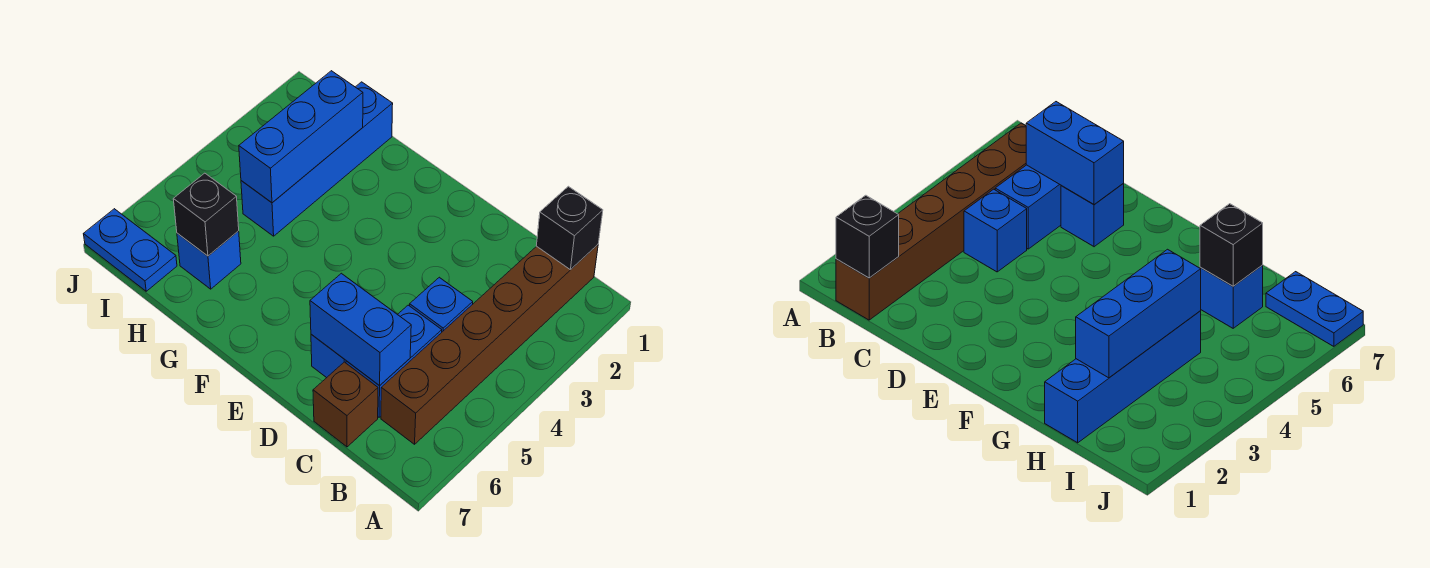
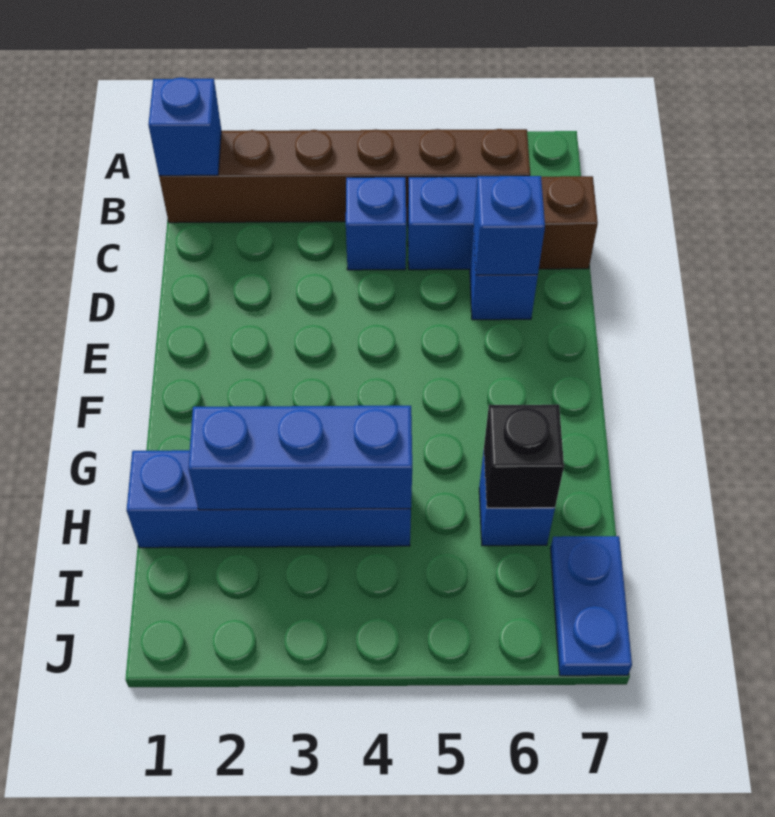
black brick B1 level 2 -> blue brick B1 level 2
blue brick C6:D6 level 2 -> blue brick D6 level 2

